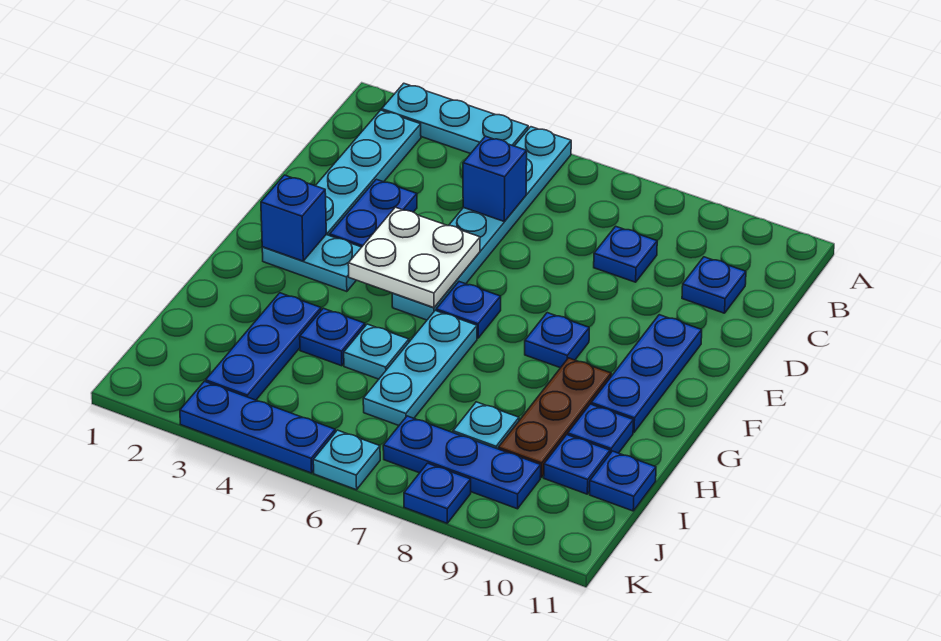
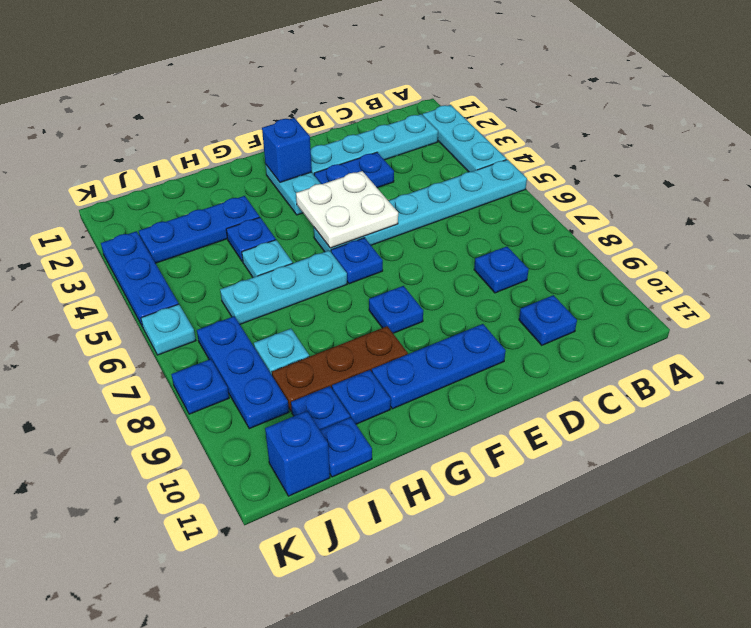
blue brick C5 level 2 -> blue brick J11 level 1

